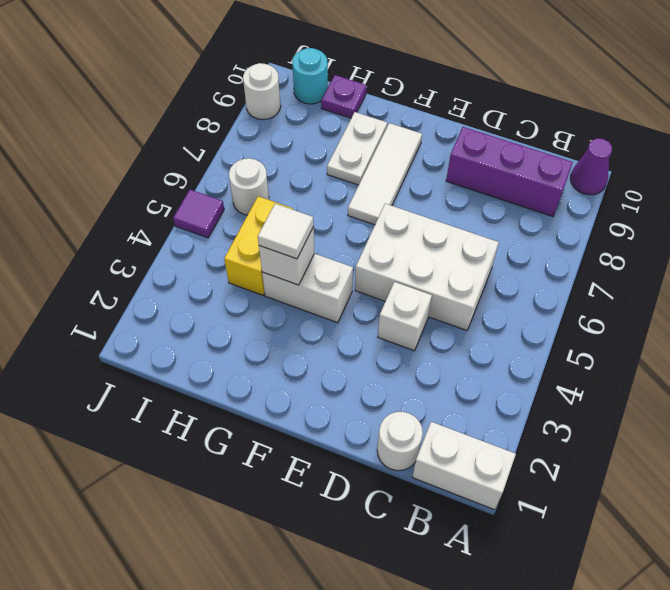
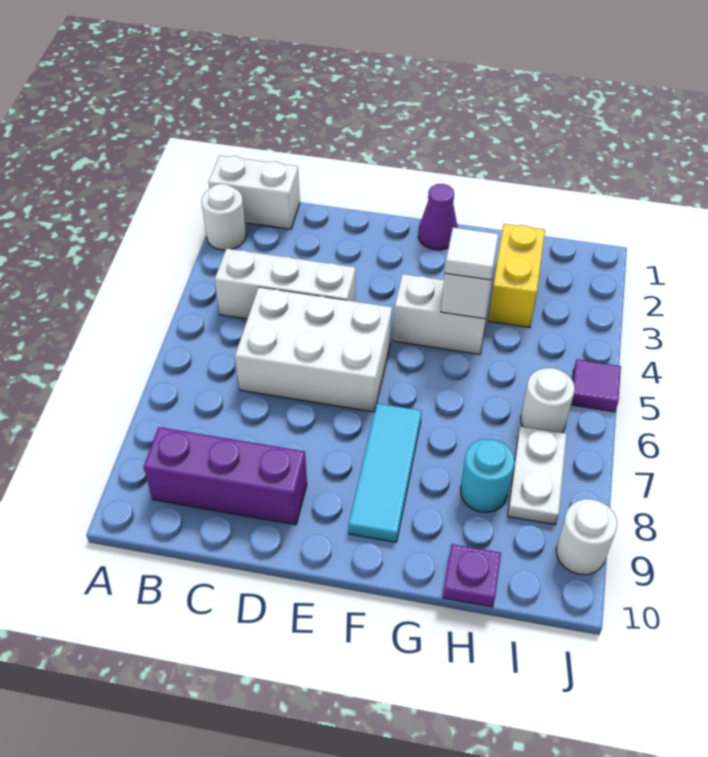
purple cone A10 level 1 -> purple cone F1 level 1
white round brick C1 level 1 -> white round brick A2 level 1
white brick D4 level 1 -> white brick B4:D4 level 1
white tile F7:F9 level 1 -> cyan tile F7:F9 level 1
white plate G8:G9 level 1 -> white plate I7:I8 level 1
yellow brick H4:H5 level 1 -> yellow brick H2:H3 level 1
cyan round brick I10 level 1 -> cyan round brick H8 level 1

